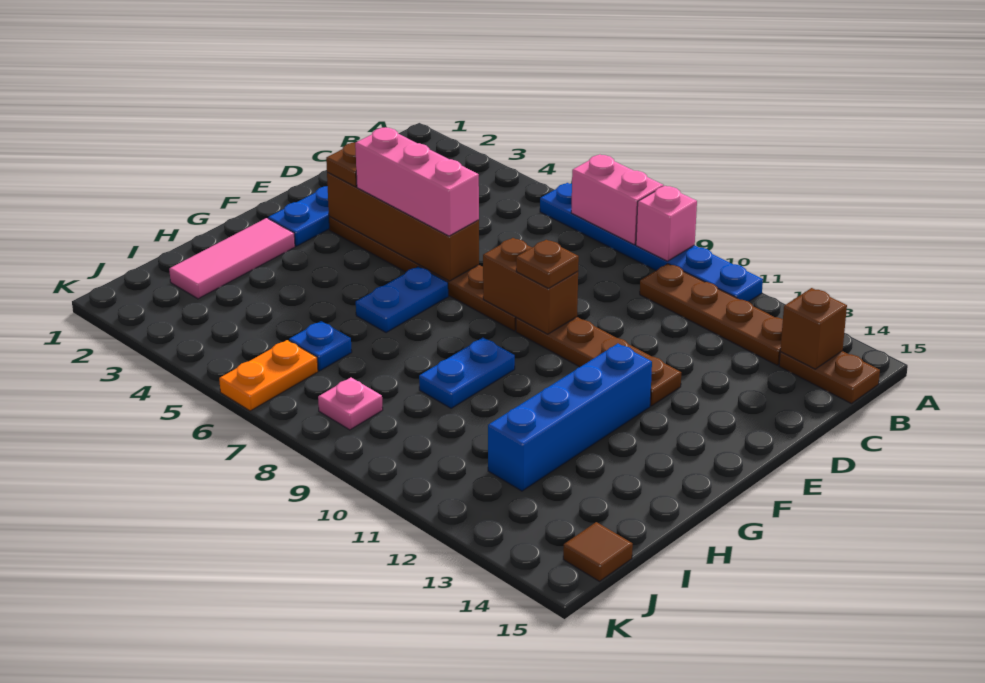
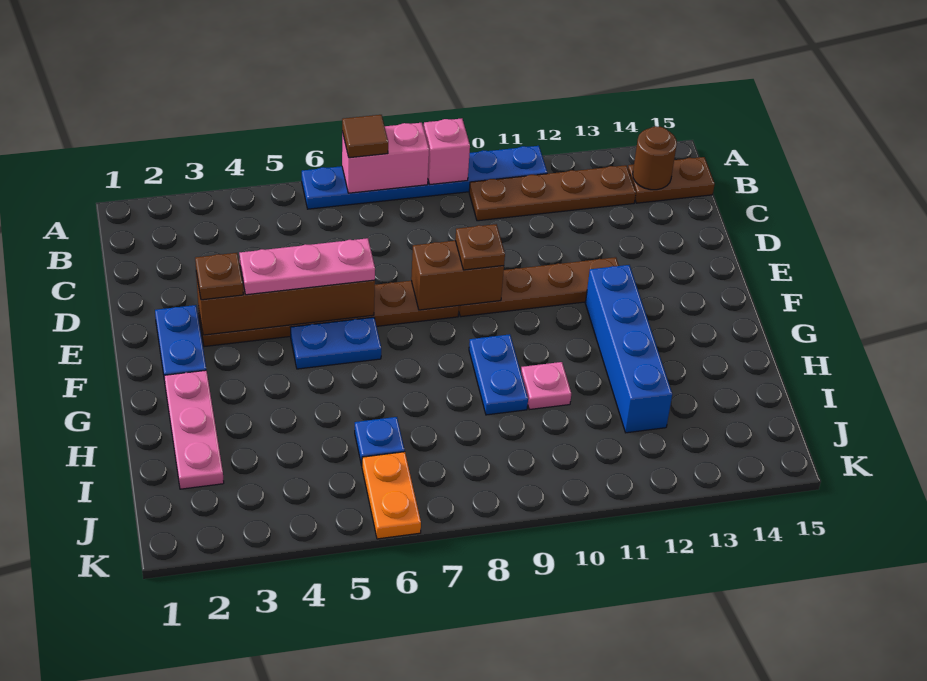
brown brick B14 level 2 -> brown round brick B14 level 2
pink brick E4:E6 level 3 -> pink plate E4:E6 level 3
blue plate F6:G6 level 1 -> blue plate F5:F6 level 1
pink tile G2:I2 level 1 -> pink plate G2:I2 level 1
pink plate J8 level 1 -> pink plate H10 level 1
brown tile J15 level 1 -> brown tile A7 level 3

